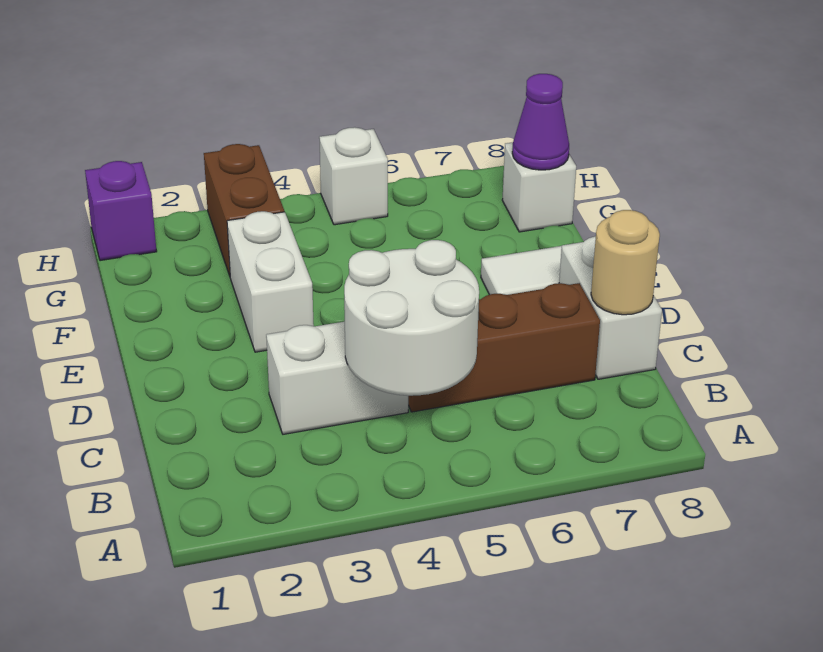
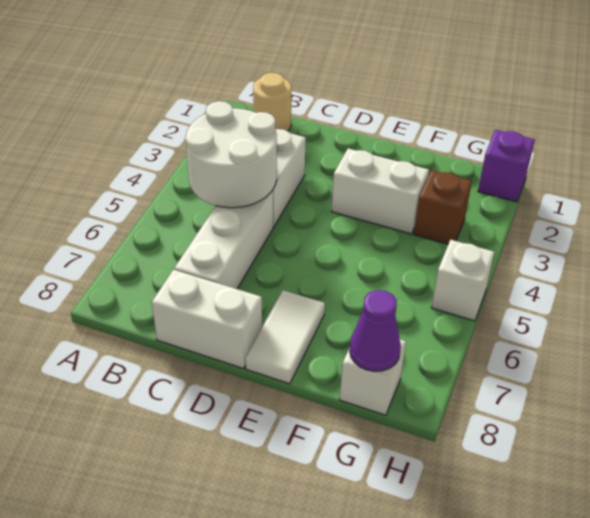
brown brick C5:C7 level 1 -> white brick C5:C7 level 1
tan round brick C8 level 2 -> tan round brick B1 level 1
brown brick G3:H3 level 1 -> brown brick G3 level 1

